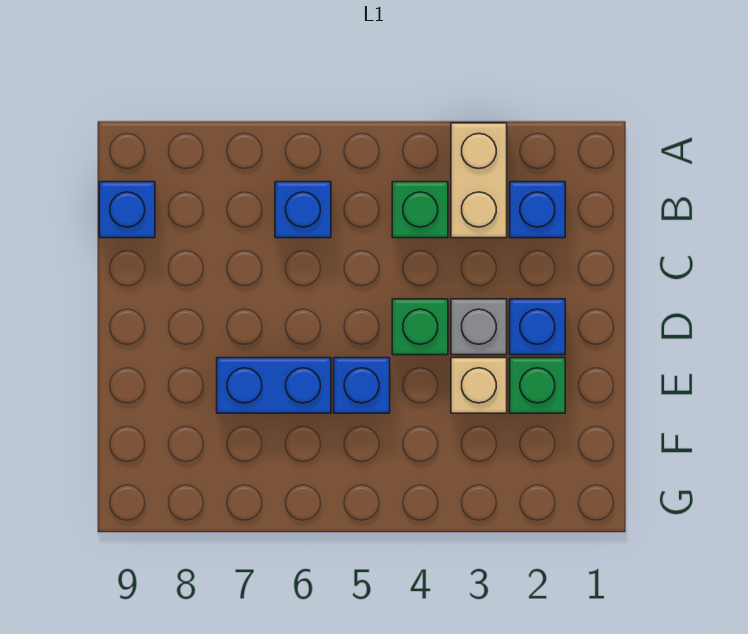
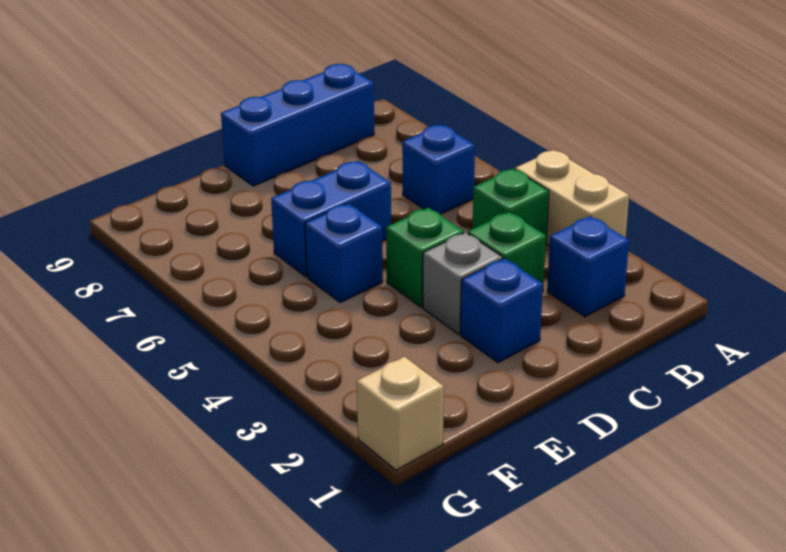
tan brick A3:B3 level 1 -> tan brick A3:A4 level 1
blue brick B9 level 1 -> blue brick B9:D9 level 1
green brick E2 level 1 -> green brick C3 level 1
tan brick E3 level 1 -> tan brick G1 level 1
blue brick E6:E7 level 1 -> blue brick D6:E6 level 1

